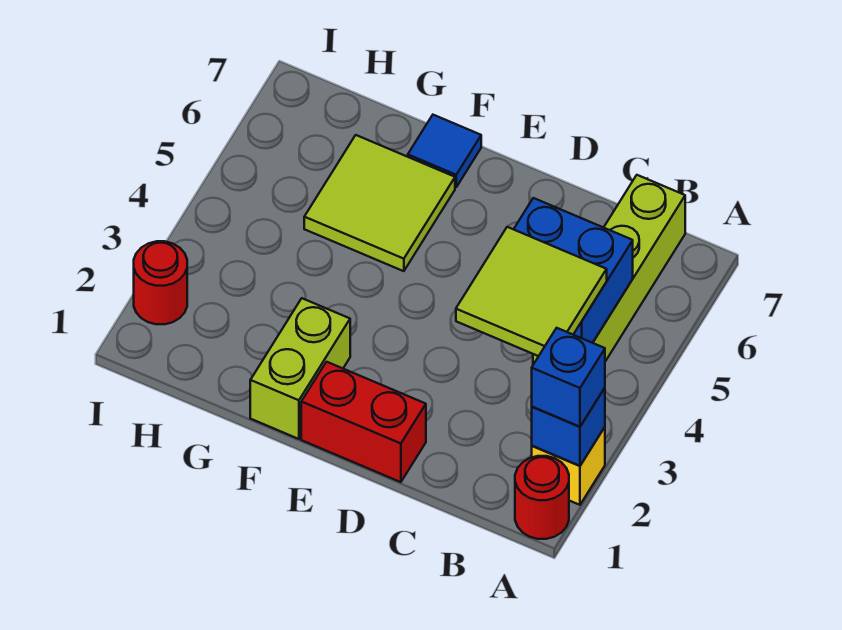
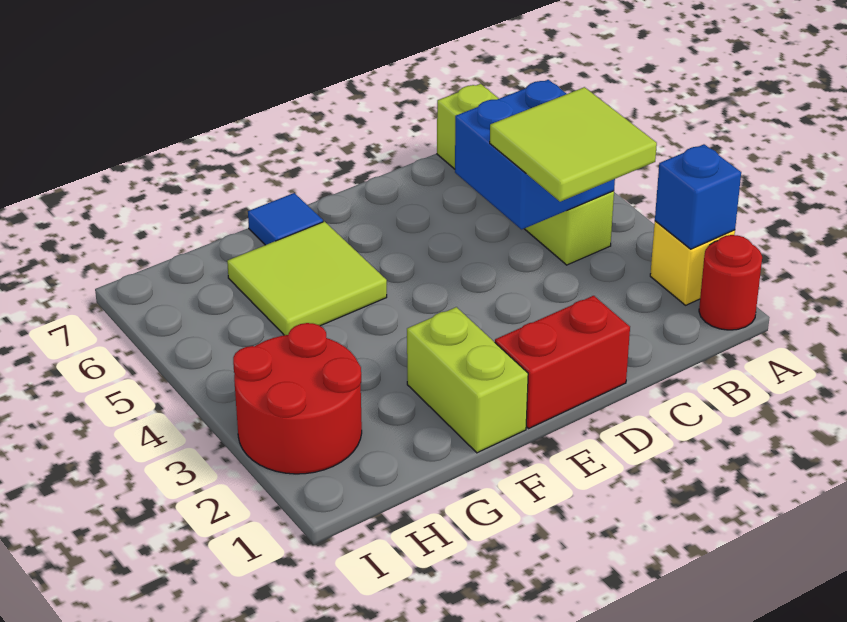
blue brick A2 level 3 -> none
red round brick I2 level 1 -> red round brick H2:I3 level 1

